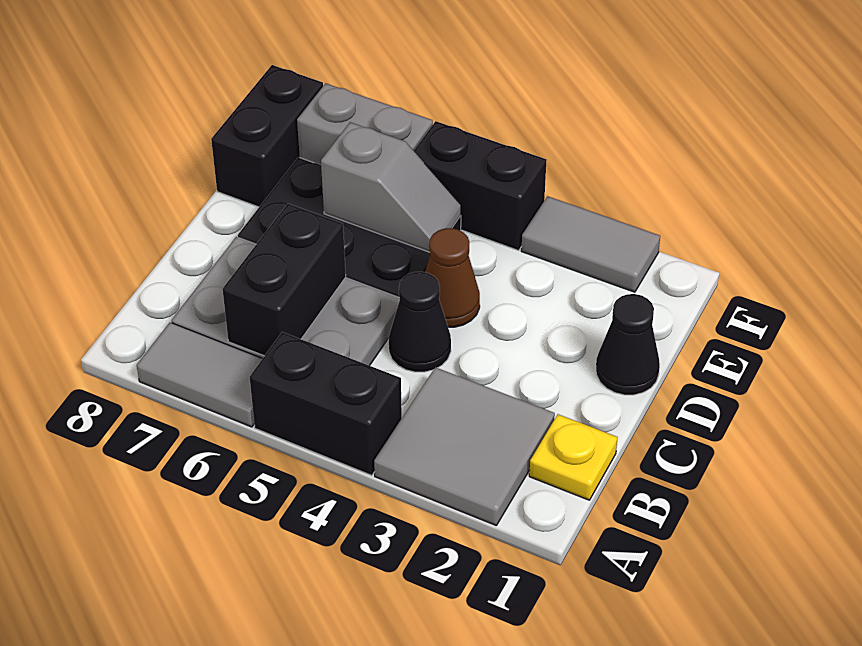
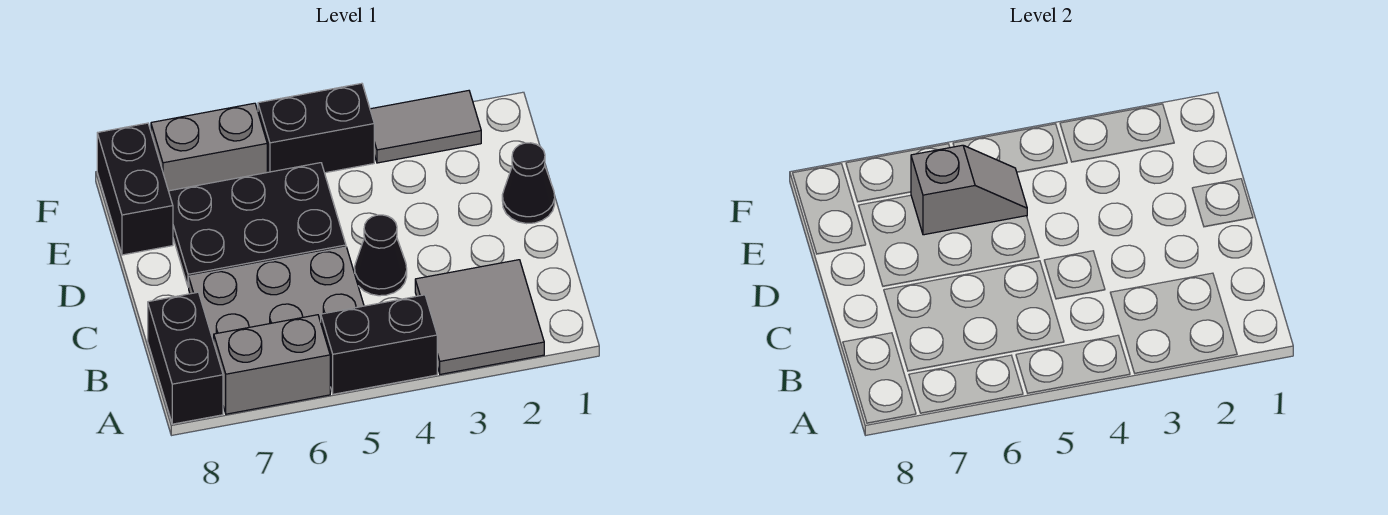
grey tile A6:A7 level 1 -> grey brick A6:A7 level 1
yellow plate B1 level 1 -> none
black brick B6:C6 level 2 -> black brick A8:B8 level 1
brown cone D4 level 1 -> none

